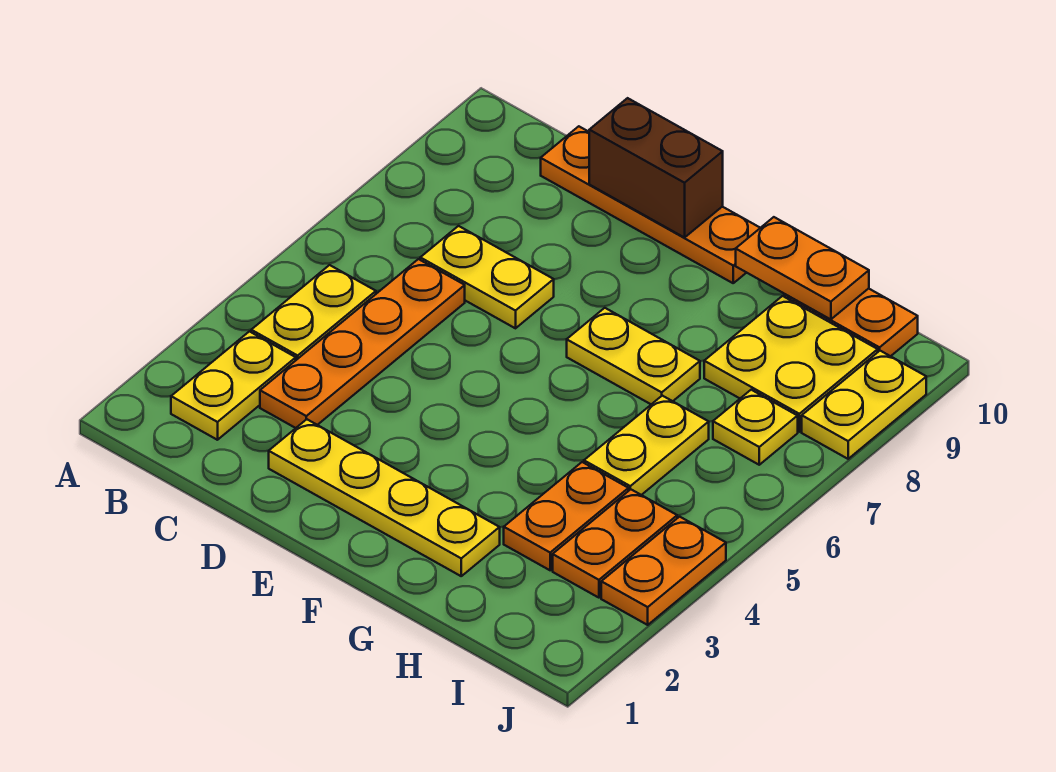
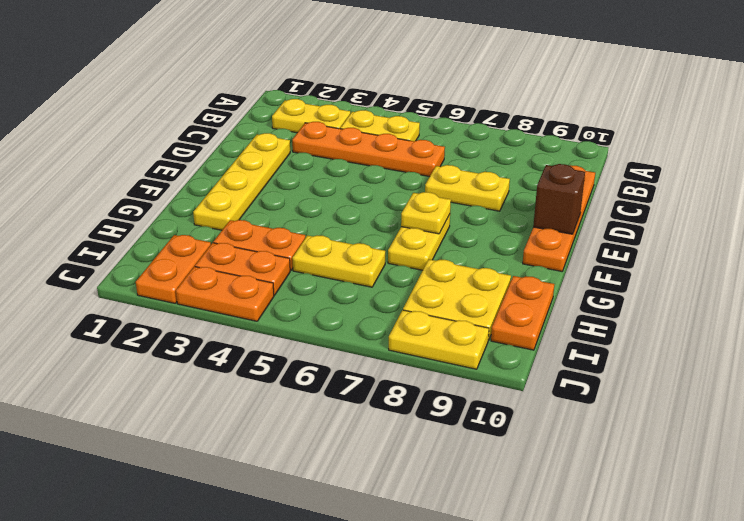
yellow plate C7:D7 level 1 -> yellow plate D7:D8 level 1
brown brick D10:E10 level 2 -> brown brick E10 level 2
orange plate G10:H10 level 2 -> orange plate I2:J2 level 1
yellow plate I7 level 1 -> yellow plate F7 level 2

